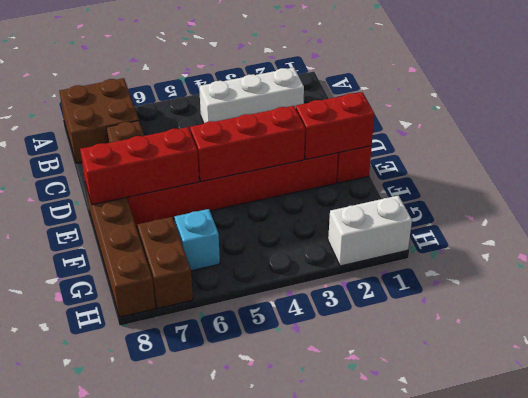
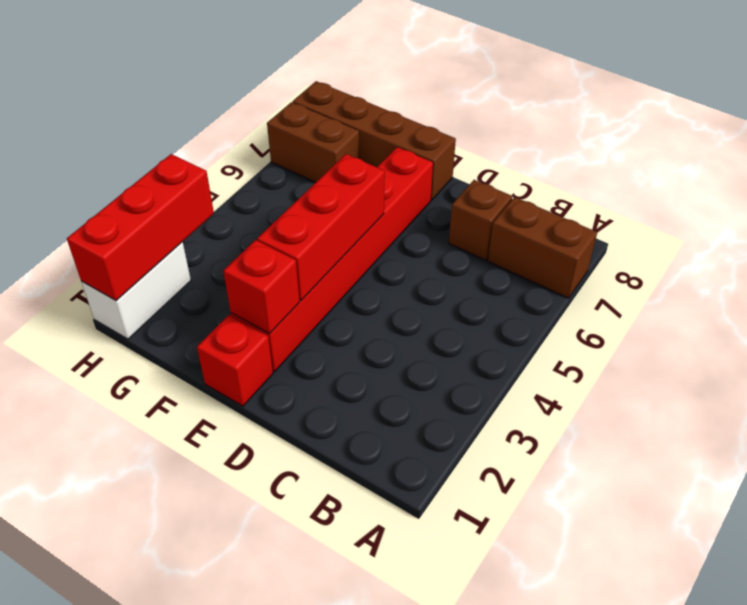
brown brick A7:B8 level 1 -> brown brick A7:B7 level 1
white brick B2:B4 level 1 -> none
red brick E1:E2 level 2 -> red brick E2 level 2
red brick E6:E8 level 2 -> red brick H1:H3 level 2
cyan brick G6 level 1 -> none

